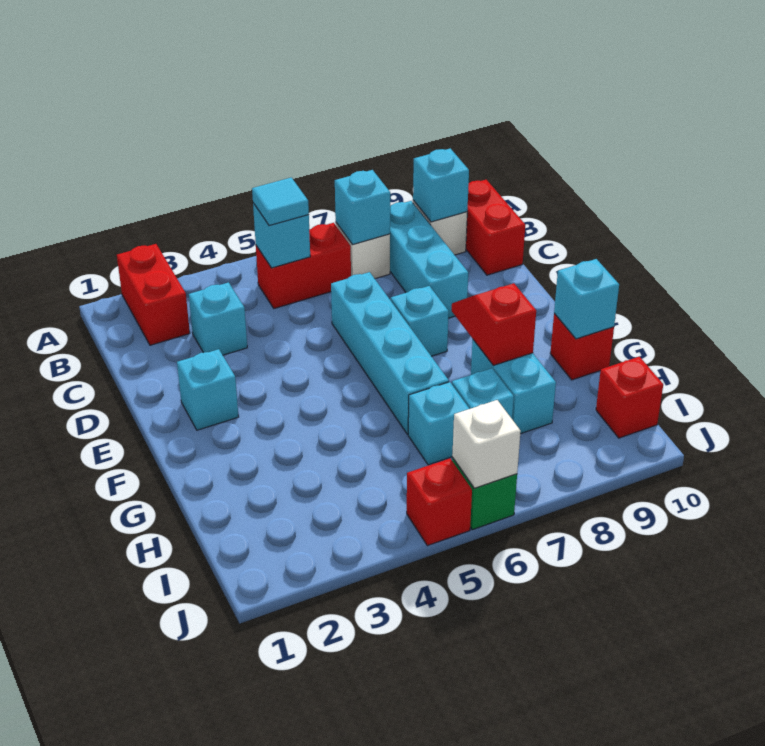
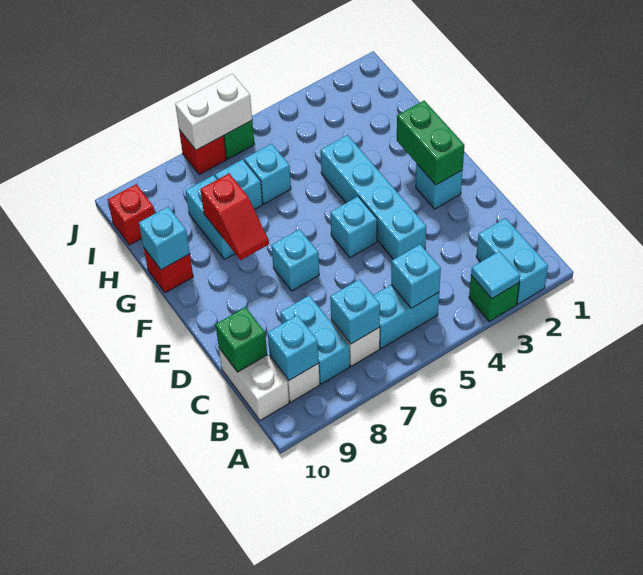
red brick A2:B2 level 1 -> cyan brick A2:B2 level 1
none -> green brick A3 level 1
red brick B5:B6 level 1 -> cyan brick B5:B6 level 1
cyan tile B5 level 3 -> cyan tile A3 level 2
cyan brick B8:D8 level 1 -> cyan brick B8:C8 level 1
red brick B10:C10 level 1 -> white brick B10:C10 level 1
cyan brick C3 level 1 -> cyan brick E5 level 1
none -> green brick C10 level 2
cyan brick D6:G6 level 1 -> cyan brick D4:G4 level 1
none -> green brick E2:F2 level 2
red brick J5 level 1 -> red brick J7 level 1
white brick J6 level 2 -> white brick J6:J7 level 2

